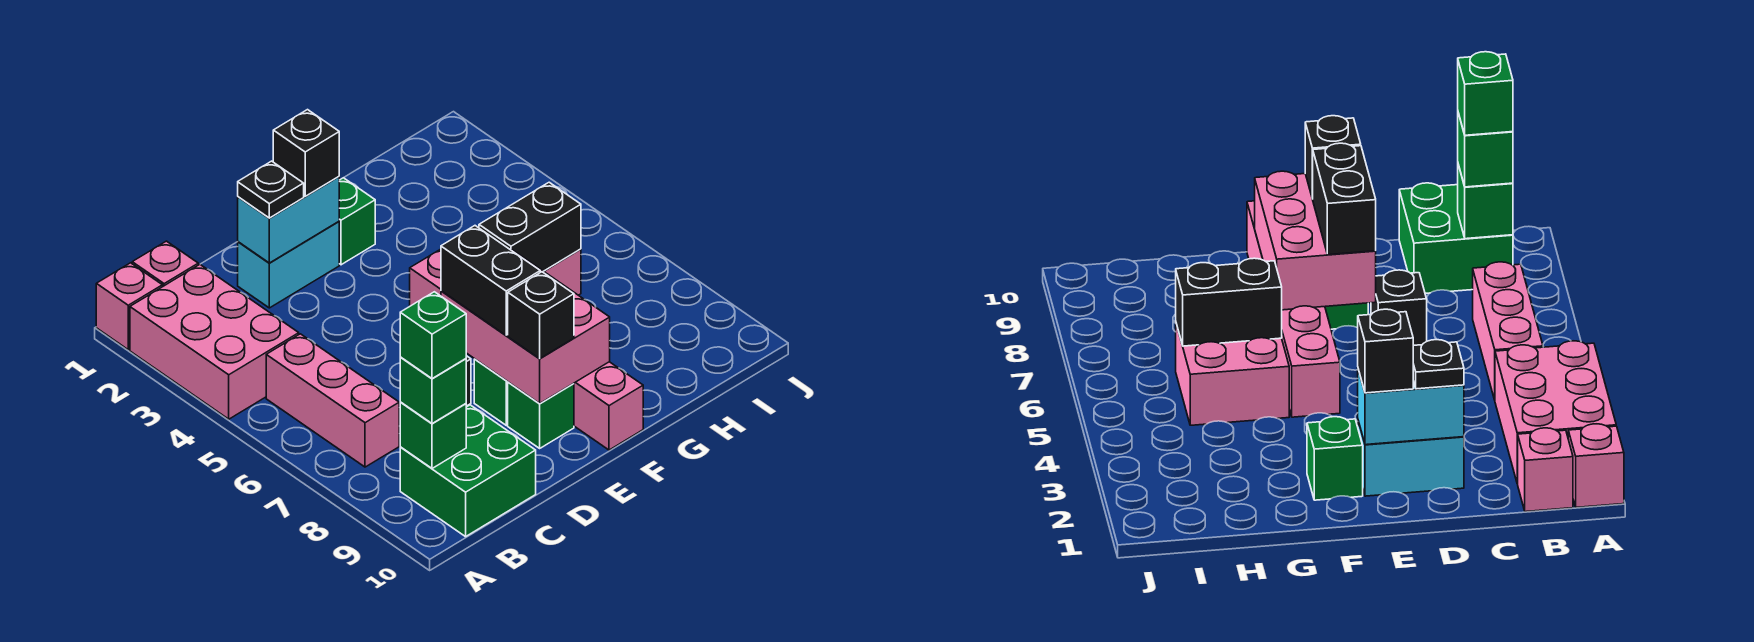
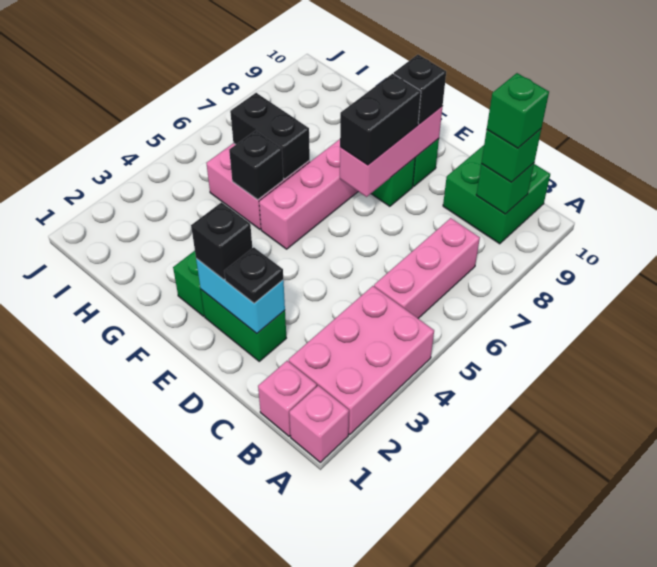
cyan brick D2:E2 level 1 -> green brick D2:E2 level 1
black brick D7 level 1 -> black brick G5 level 2
pink brick E7:F9 level 2 -> pink brick E7:E9 level 2

